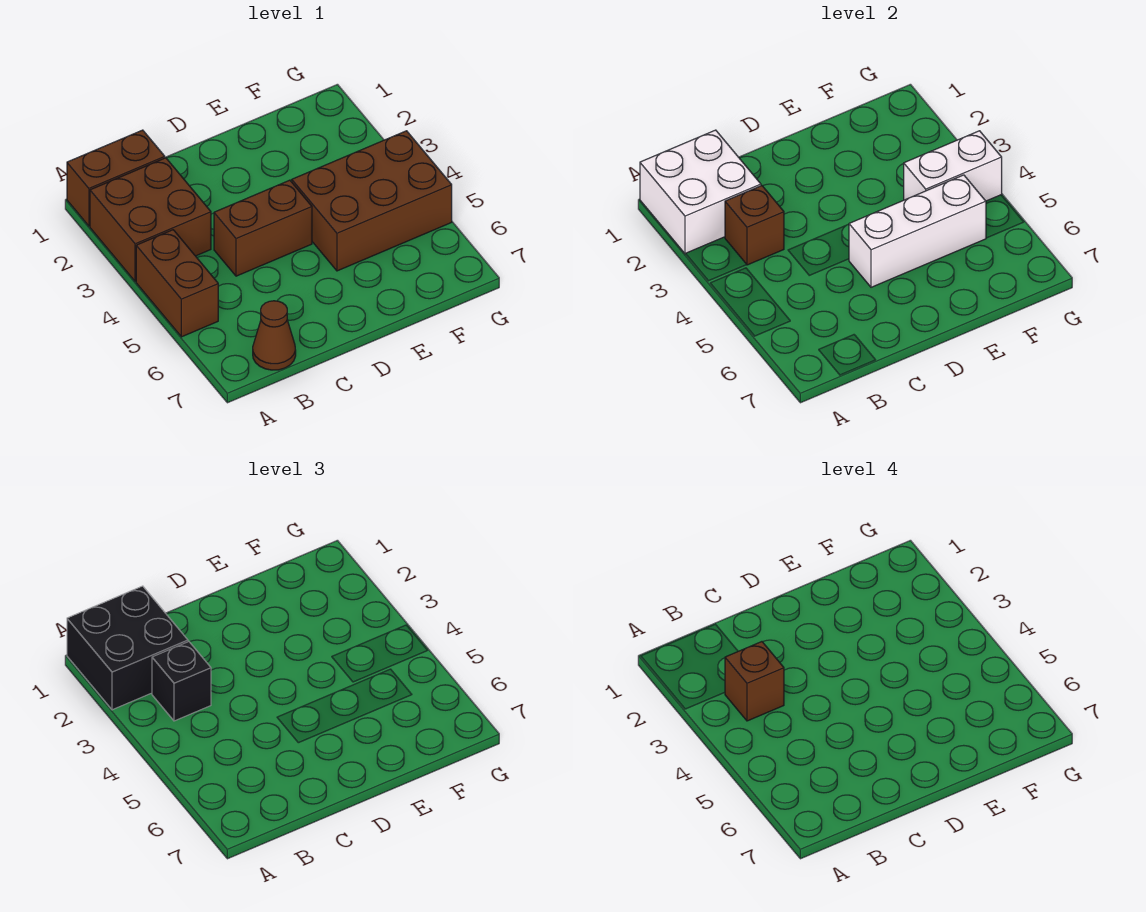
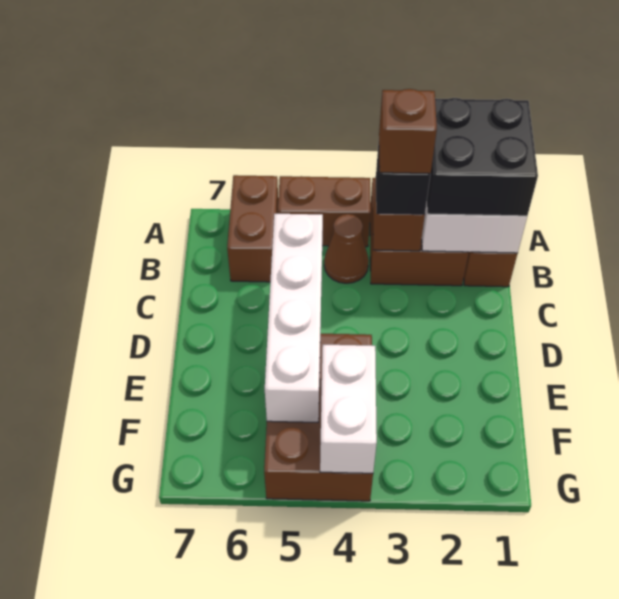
brown cone B7 level 1 -> brown cone B4 level 1
brown brick C4:D4 level 1 -> brown brick A6:B6 level 1
white brick D5:F5 level 2 -> white brick C5:F5 level 2

